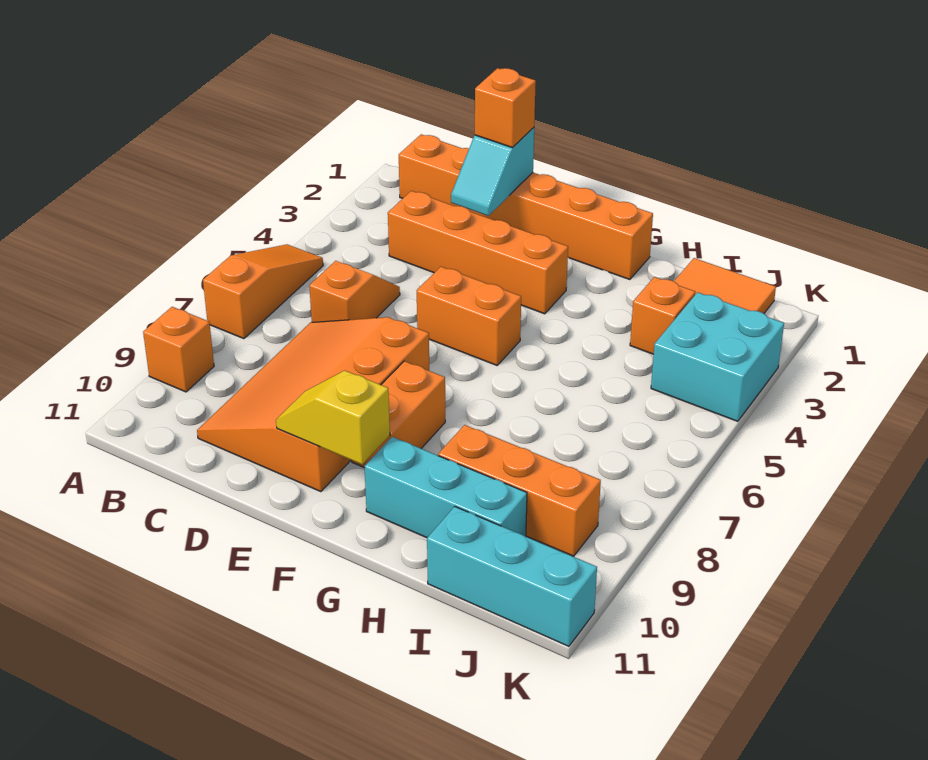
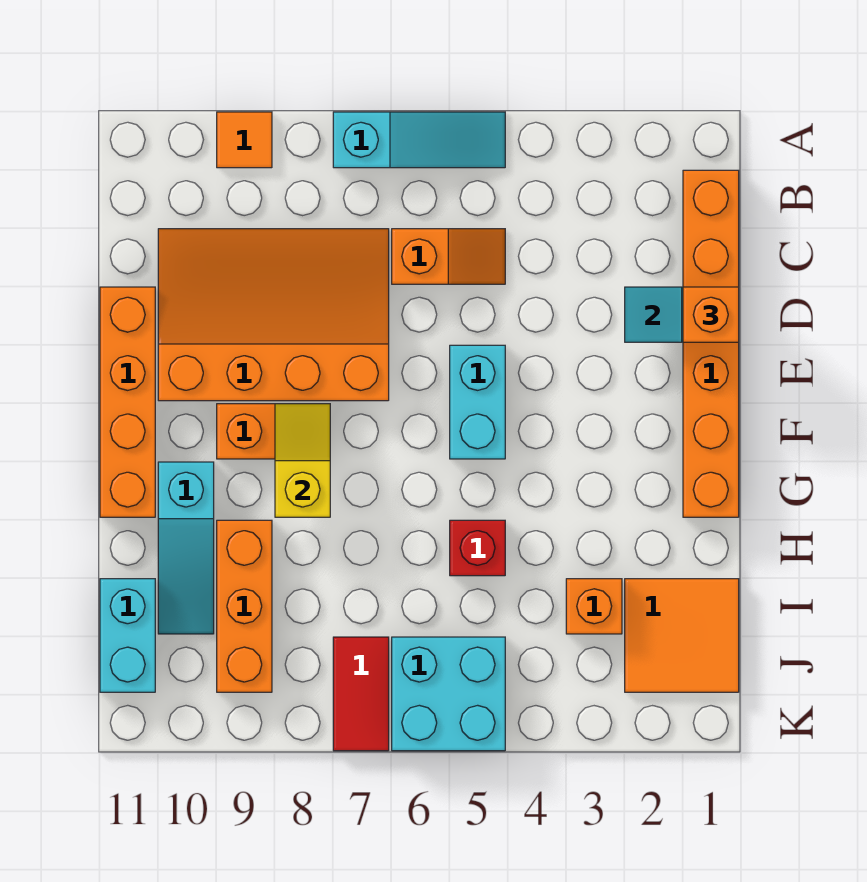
orange slope A5:A7 level 1 top 7 -> cyan slope A5:A7 level 1 top 7
orange brick A9 level 1 -> orange tile A9 level 1
orange brick C3:F3 level 1 -> orange brick D11:G11 level 1
orange brick E5:F5 level 1 -> cyan brick E5:F5 level 1
yellow slope E10:F10 level 2 top F -> yellow slope F8:G8 level 2 top G
cyan brick G10:I10 level 1 -> cyan slope G10:I10 level 1 top G
none -> red brick H5 level 1
cyan brick I11:K11 level 1 -> cyan brick I11:J11 level 1
cyan brick J3:K4 level 1 -> cyan brick J5:K6 level 1
none -> red tile J7:K7 level 1

